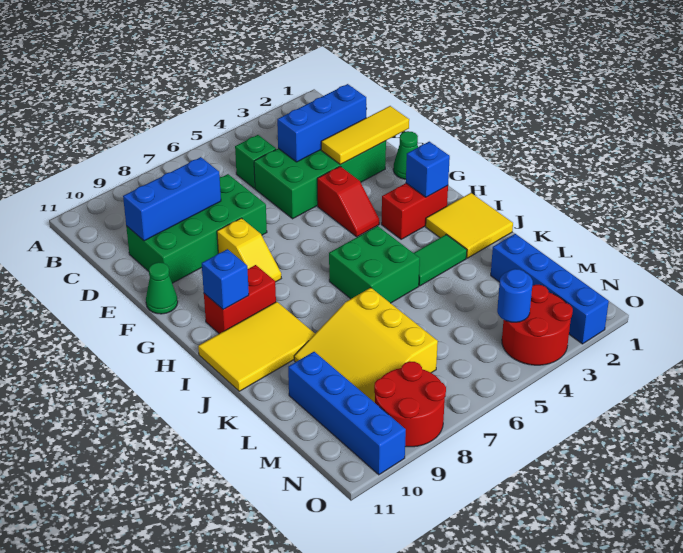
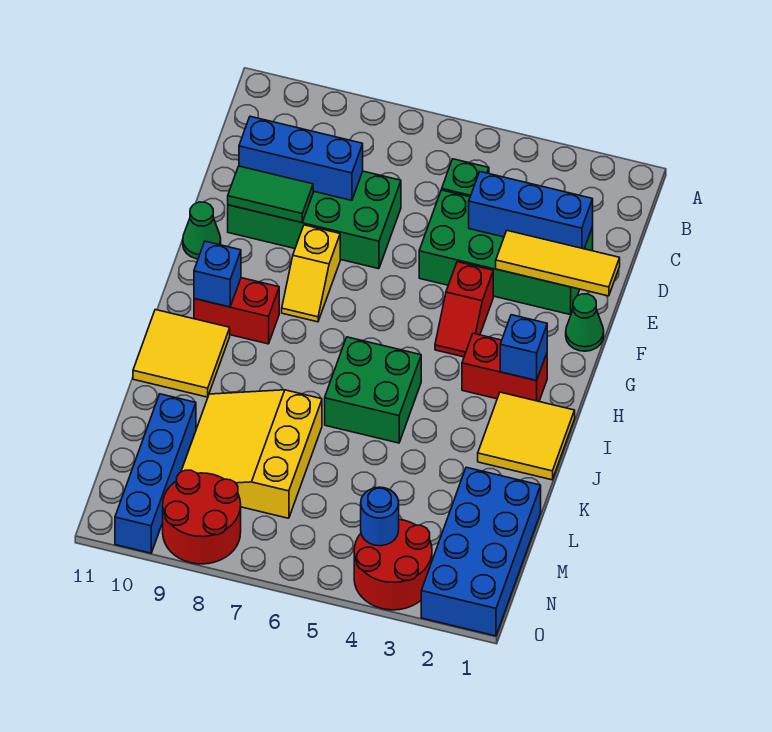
yellow tile I9:J11 level 1 -> yellow tile I10:J11 level 1
green tile J3:J4 level 1 -> green tile E9:E10 level 2
blue brick L2:O2 level 1 -> blue brick L1:O2 level 1

